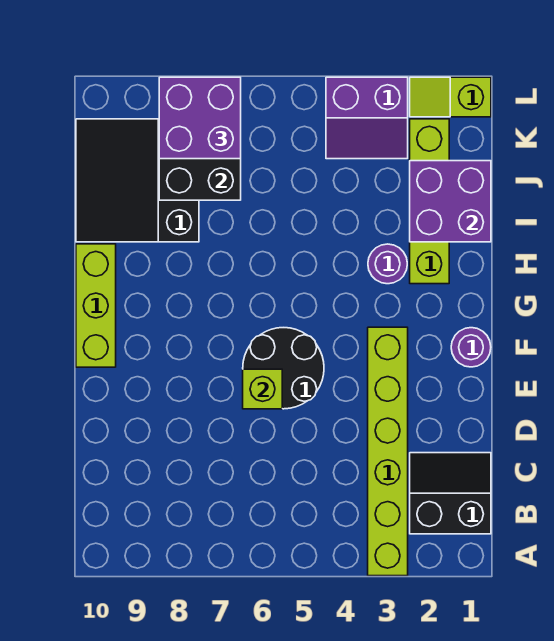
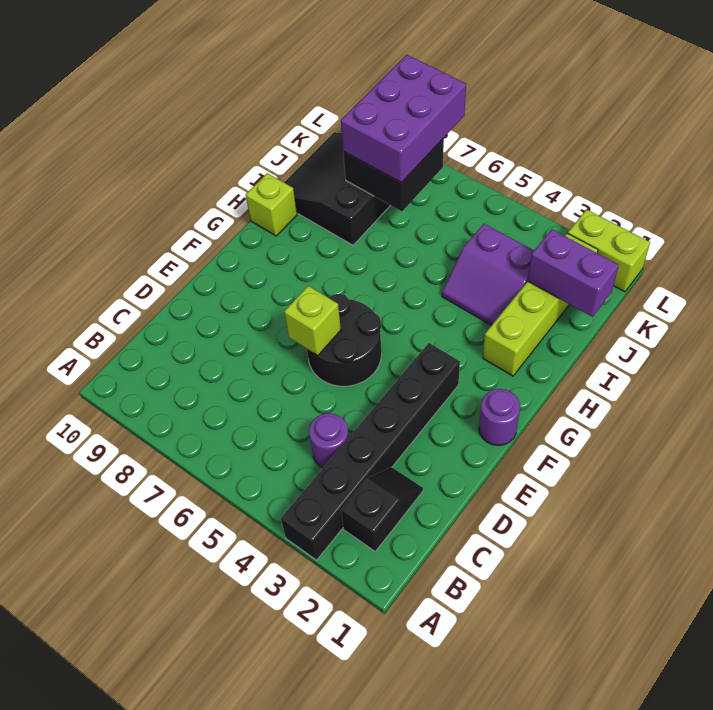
lime brick A3:F3 level 1 -> black brick A3:F3 level 1
black slope B1:C2 level 1 top B -> black slope B2:C2 level 1 top B
lime brick F10:H10 level 1 -> lime brick H10 level 1
purple round brick H3 level 1 -> purple round brick C4 level 1
purple brick I1:J2 level 2 -> purple brick J1:J2 level 2
purple slope K3:L4 level 1 top L -> purple slope I3:J4 level 1 top J
purple brick K7:L8 level 3 -> purple brick J7:L8 level 3
lime slope L1:L2 level 1 top 1 -> lime brick L1:L2 level 1

